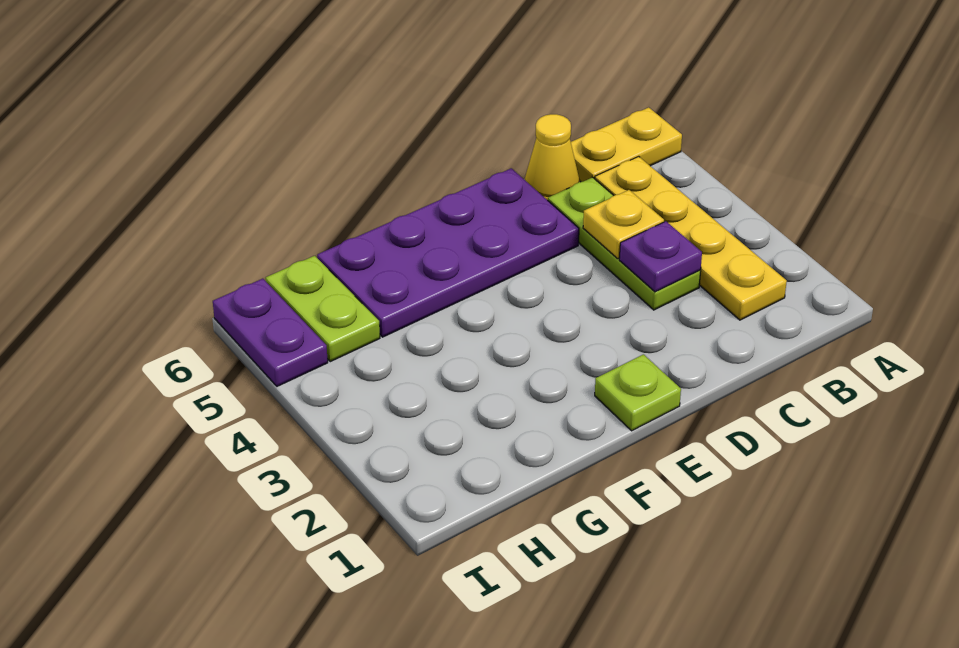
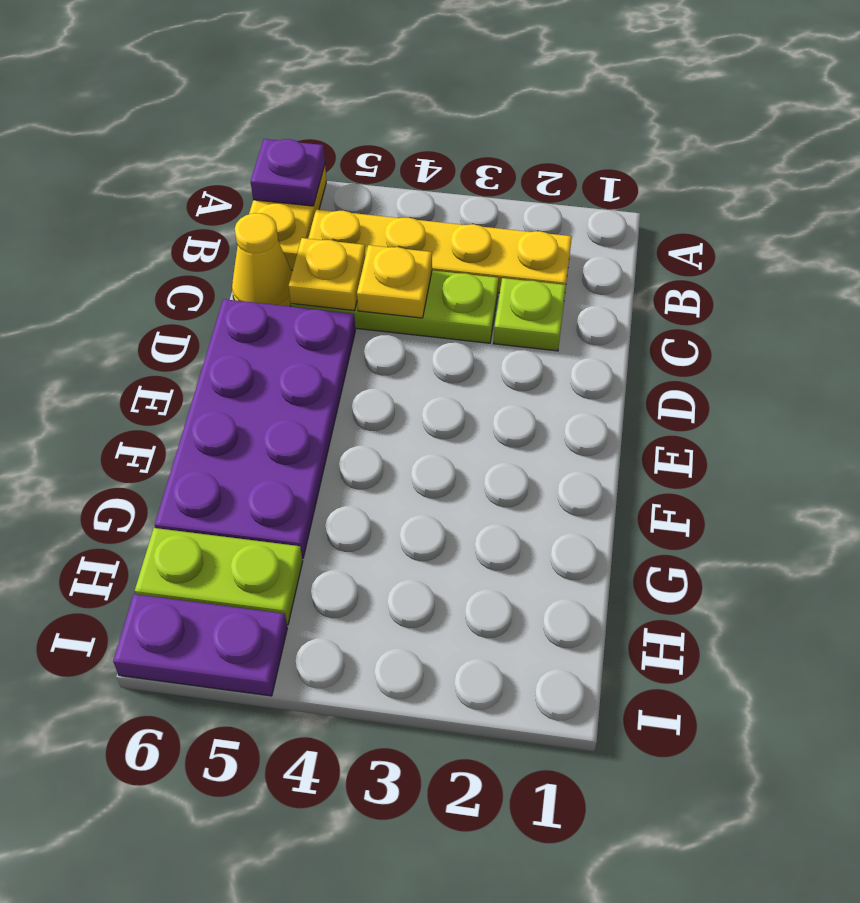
purple plate C3 level 2 -> purple plate A6 level 2
none -> yellow plate C5 level 2
lime plate E1 level 1 -> lime plate C2 level 1

